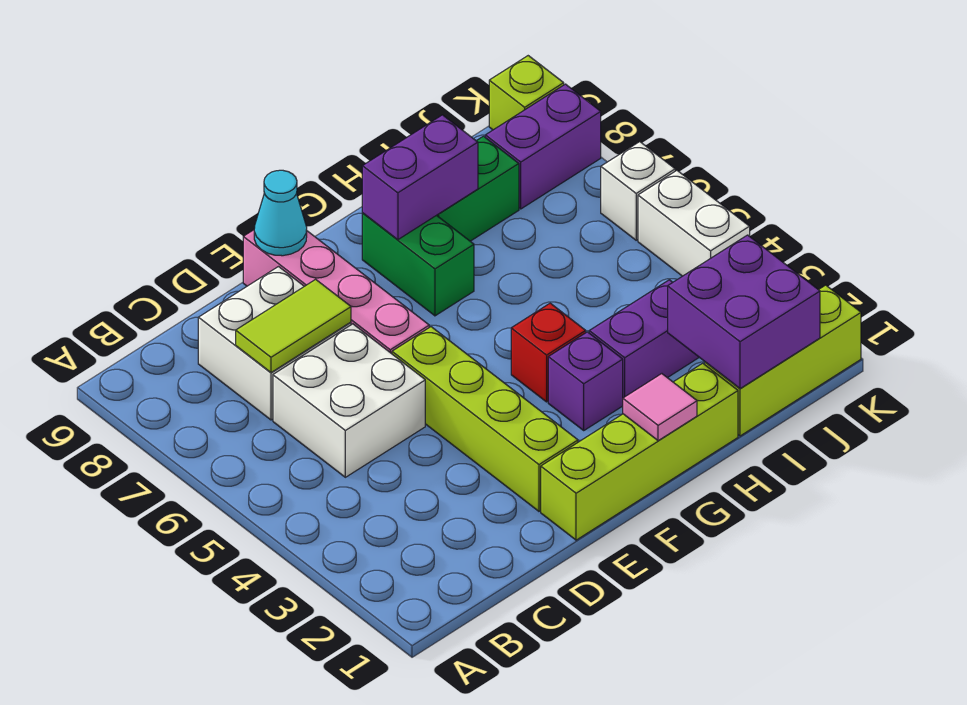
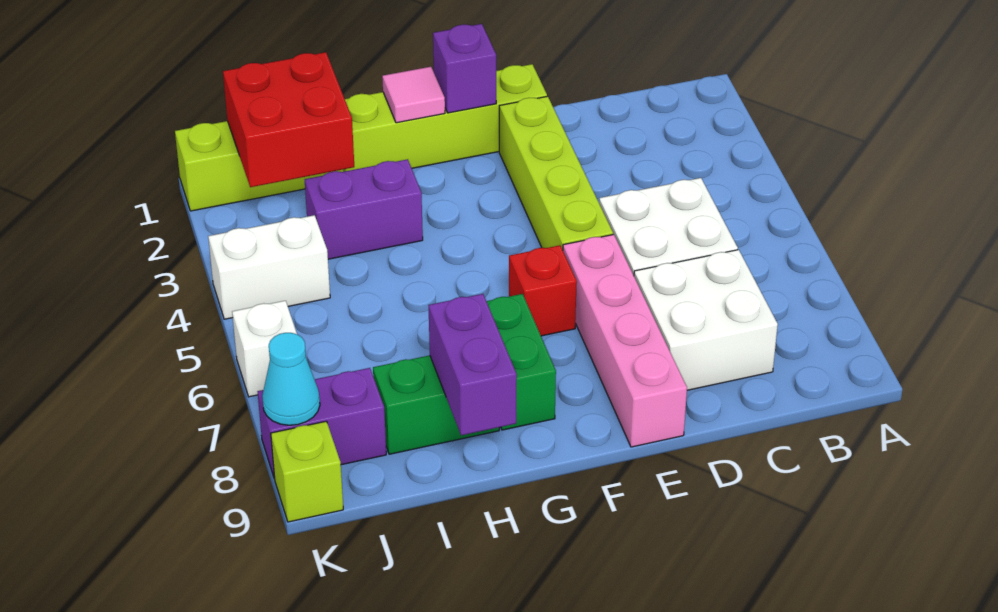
lime tile C7:D7 level 2 -> none
cyan cone E9 level 2 -> cyan cone K8 level 2
purple brick G3 level 1 -> purple brick F1 level 2
red brick G4 level 1 -> red brick F6 level 1
purple brick G8:H8 level 2 -> purple brick H8:H9 level 2
purple brick I1:J2 level 2 -> red brick I1:J2 level 2
white brick K4:K5 level 1 -> white brick J4:K4 level 1

